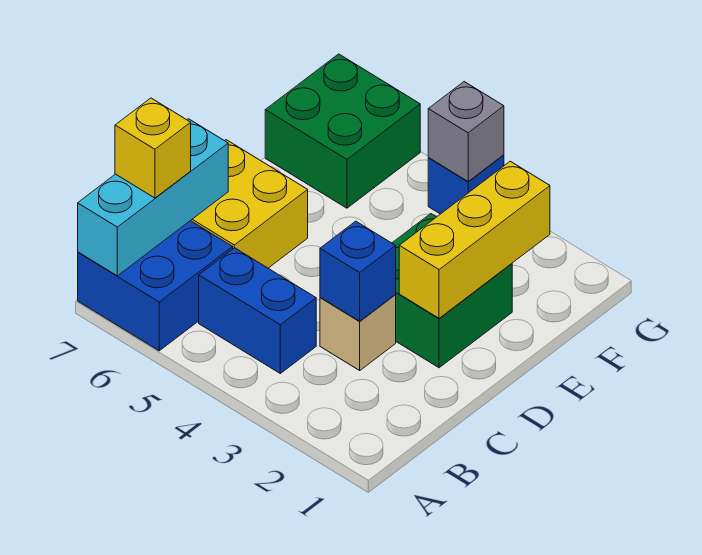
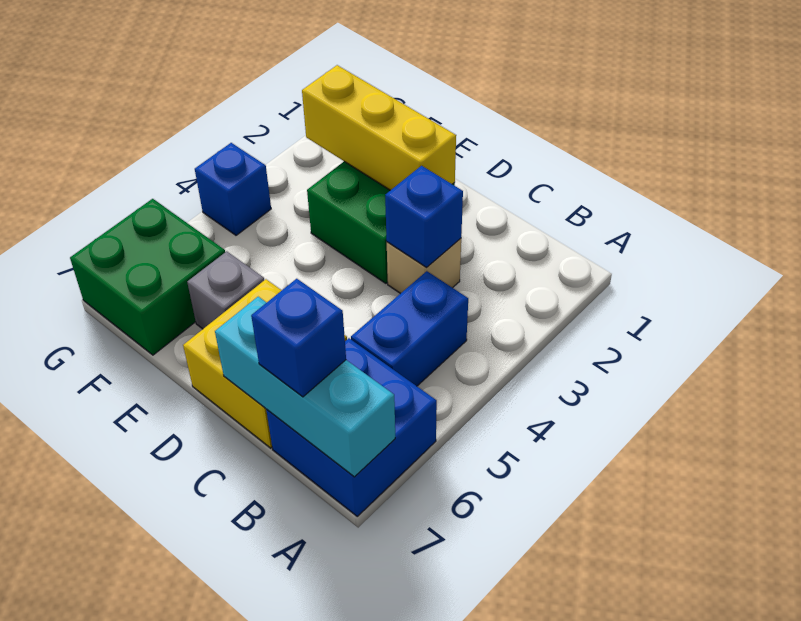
yellow brick B7 level 3 -> blue brick B7 level 3
grey brick G4 level 2 -> grey brick E6 level 1

